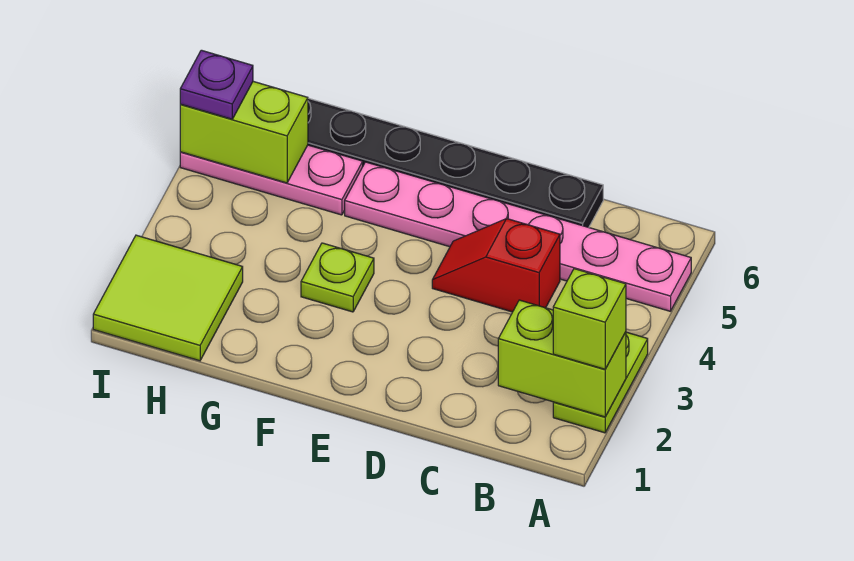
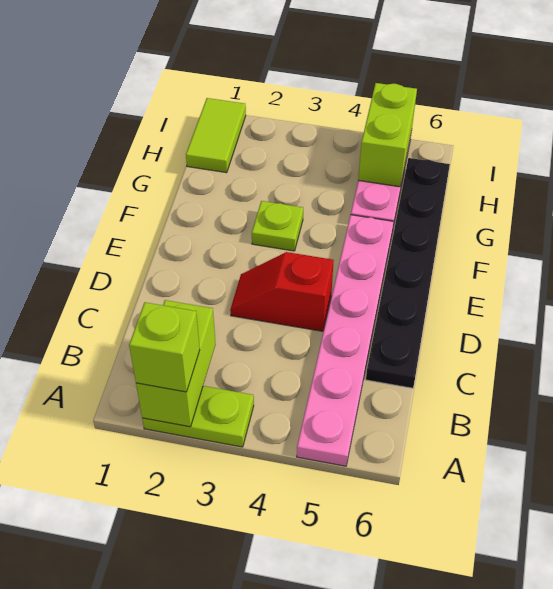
red slope C4:D4 level 1 top C -> red slope D3:D4 level 1 top 4
lime tile H1:I2 level 1 -> lime tile H1:I1 level 1
purple plate I5 level 3 -> none

